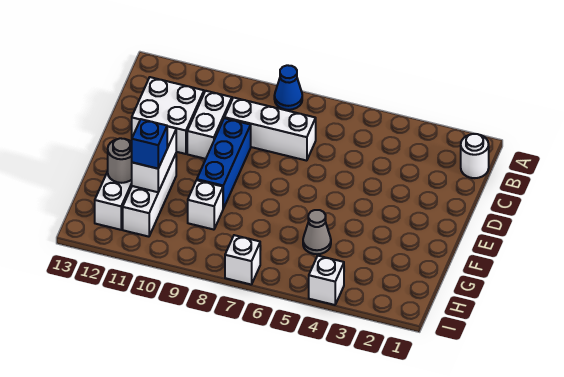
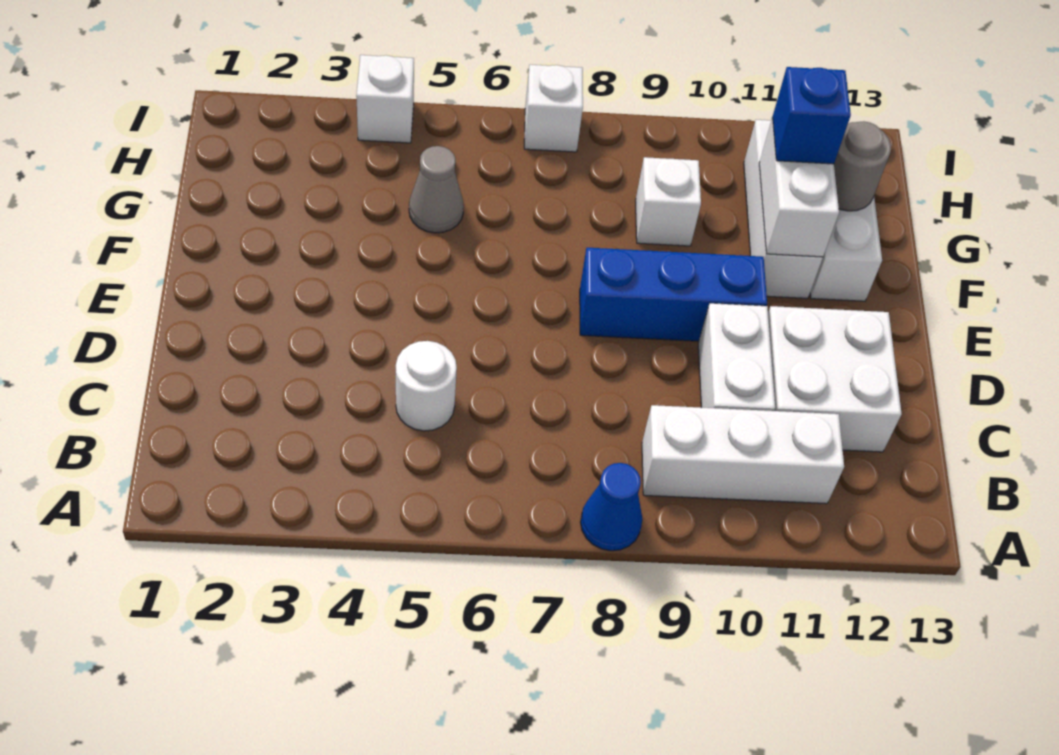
white round brick B1 level 1 -> white round brick C5 level 1
white brick C7:C9 level 1 -> white brick B9:B11 level 1
blue brick D9:F9 level 1 -> blue brick E8:E10 level 1

